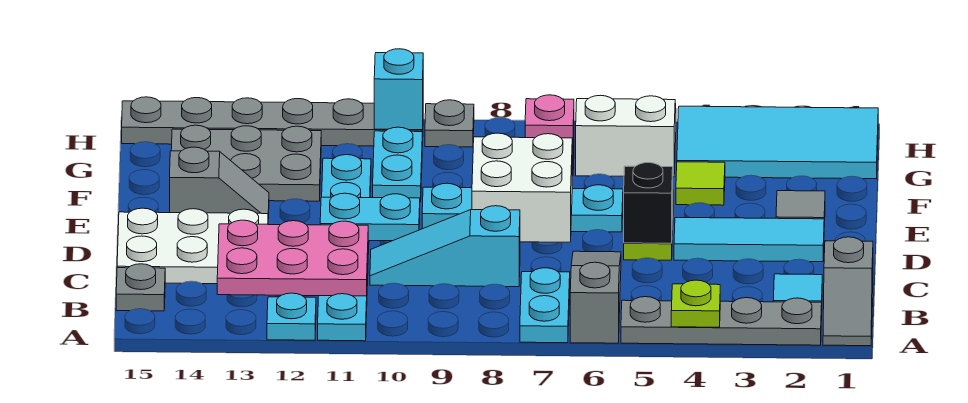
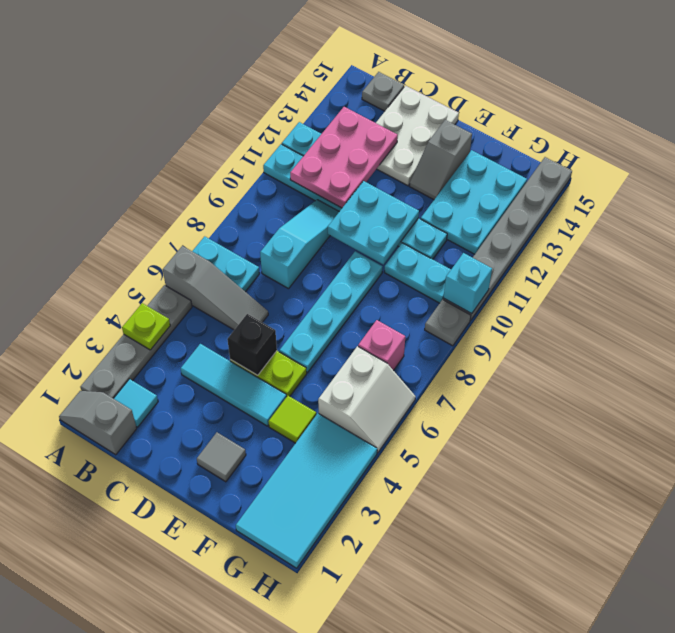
cyan tile D2:D4 level 1 -> cyan tile C4:E4 level 1
white brick D7:E8 level 2 -> none
cyan plate D10:D11 level 2 -> cyan plate D10:E11 level 2
grey plate F12:G14 level 1 -> cyan plate F12:G14 level 1

